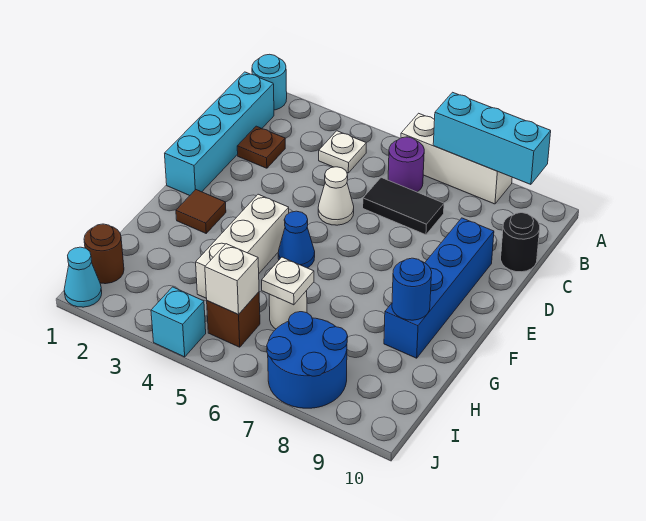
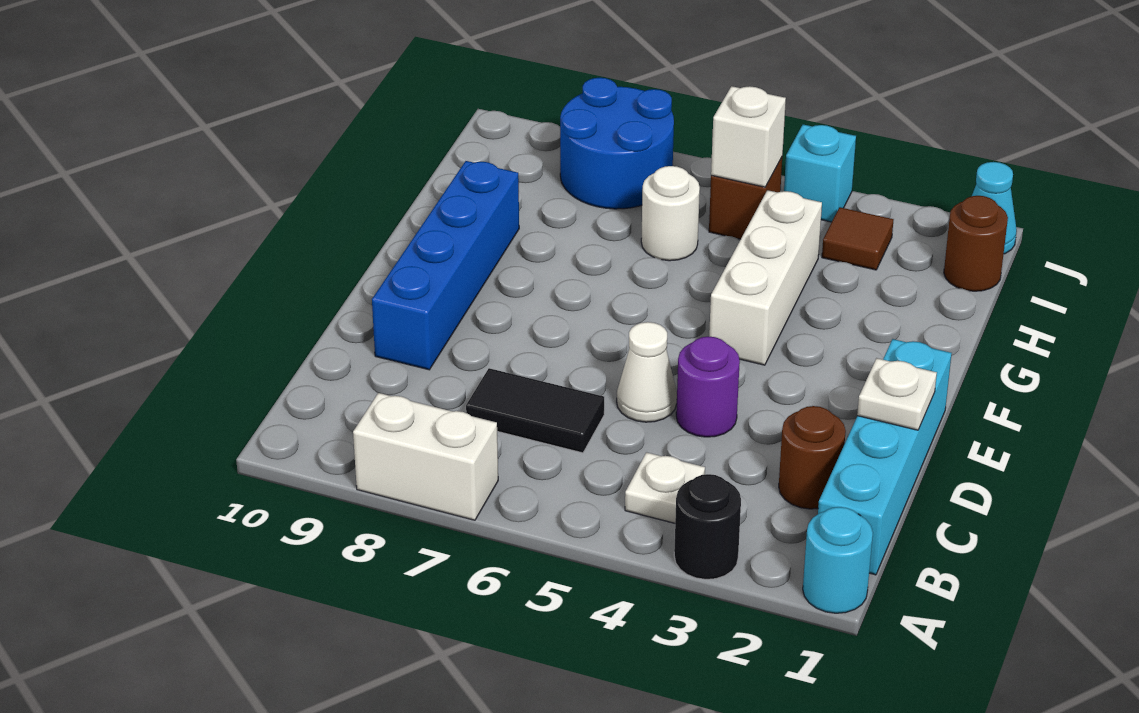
white brick A6:A8 level 1 -> white brick A7:A8 level 1
cyan brick A7:A9 level 2 -> none
purple round brick B6 level 1 -> purple round brick D4 level 1
brown plate C2 level 1 -> brown round brick C2 level 1
black round brick C10 level 1 -> black round brick A3 level 1
brown tile F2 level 1 -> brown tile I3 level 1
blue cone F5 level 1 -> none
blue round brick G9 level 2 -> none
white plate H6 level 2 -> white plate D1 level 2

